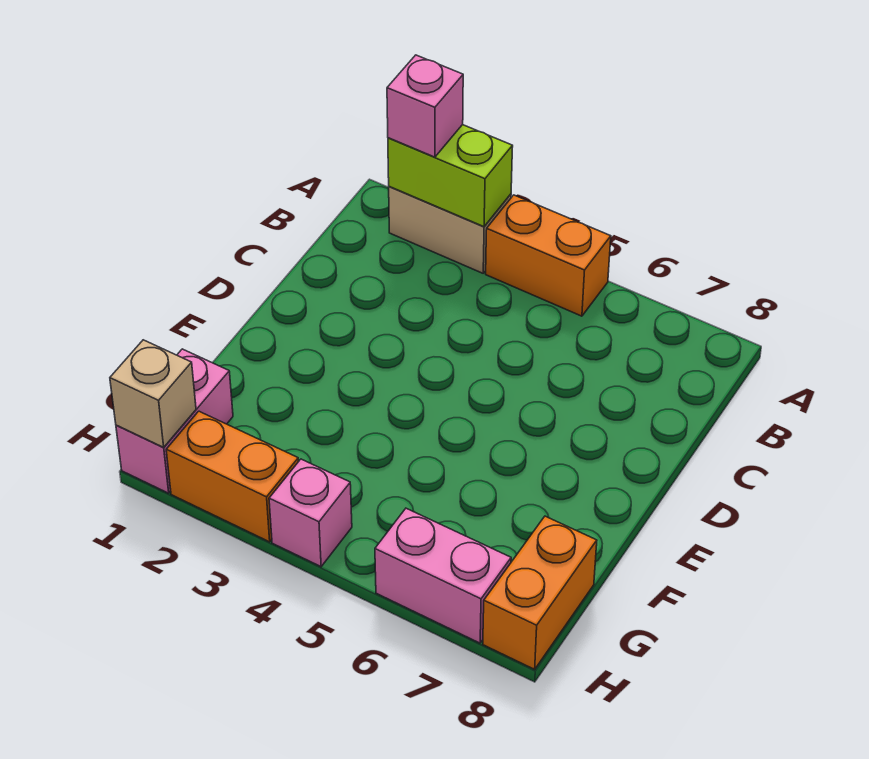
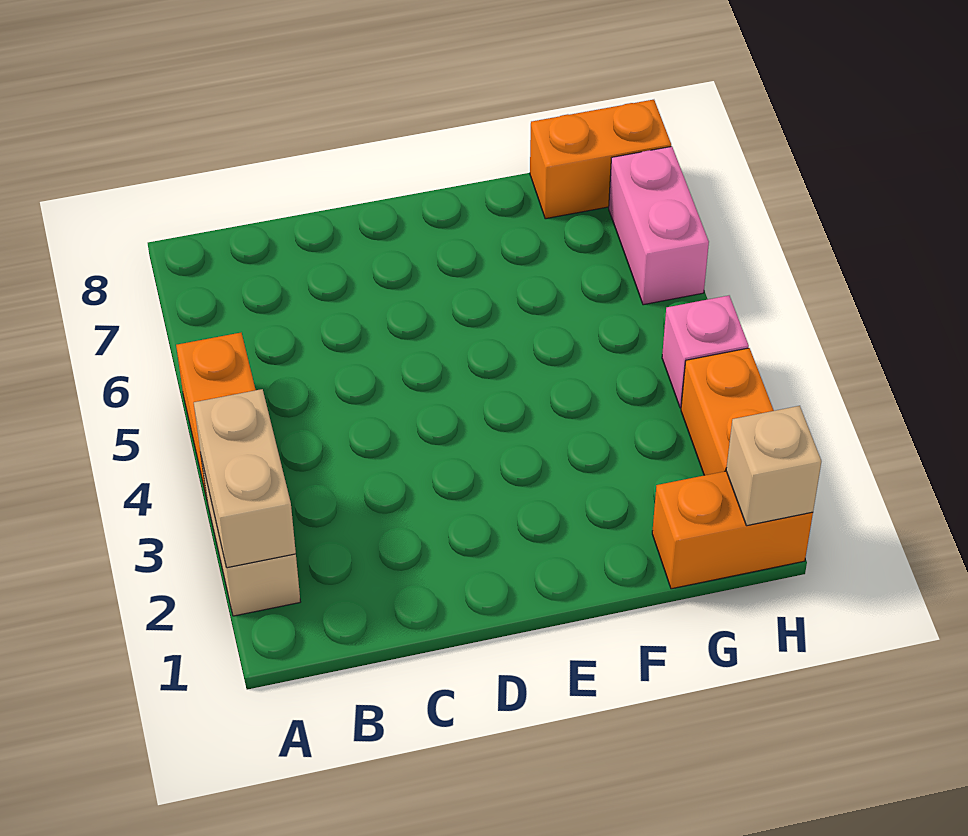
lime brick A2:A3 level 2 -> tan brick A2:A3 level 2
pink brick A2 level 3 -> none
pink brick G1:H1 level 1 -> orange brick G1:H1 level 1

